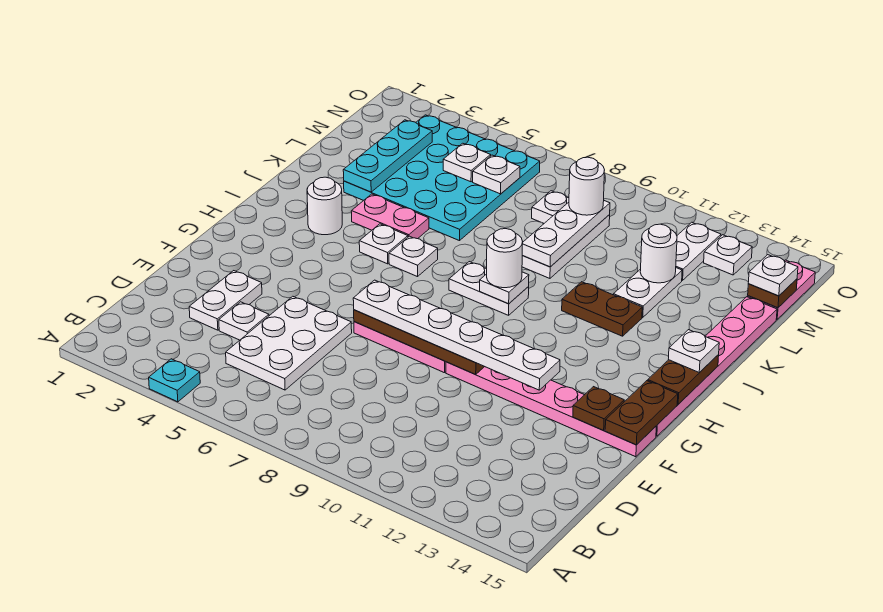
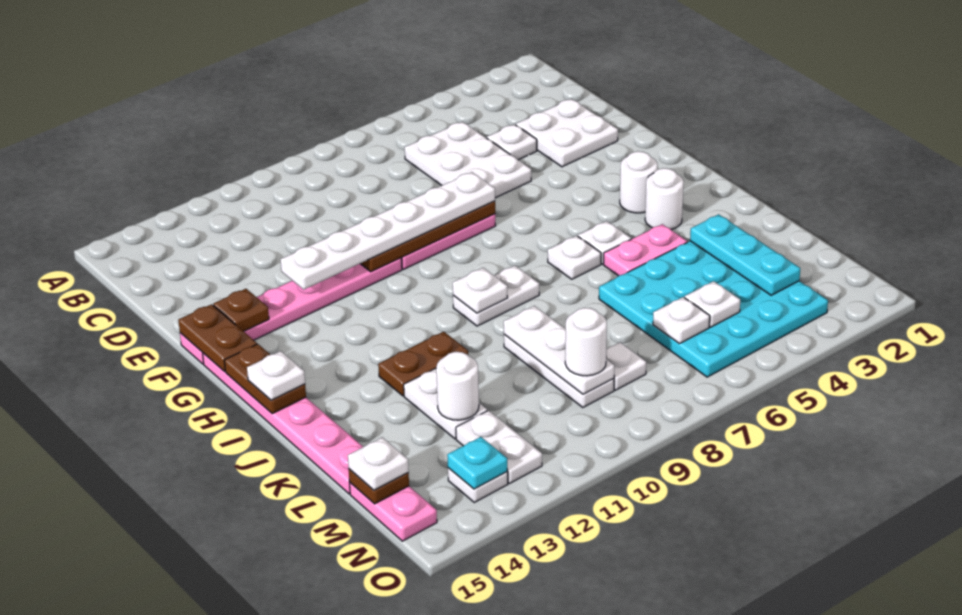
cyan plate A4 level 1 -> cyan plate N13 level 2
white plate D3:E3 level 1 -> white plate D2:E3 level 1
white round brick I9 level 3 -> white round brick H3 level 1

